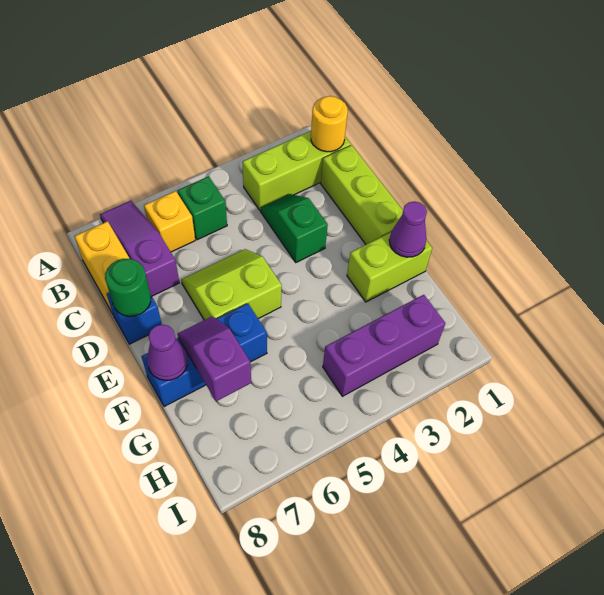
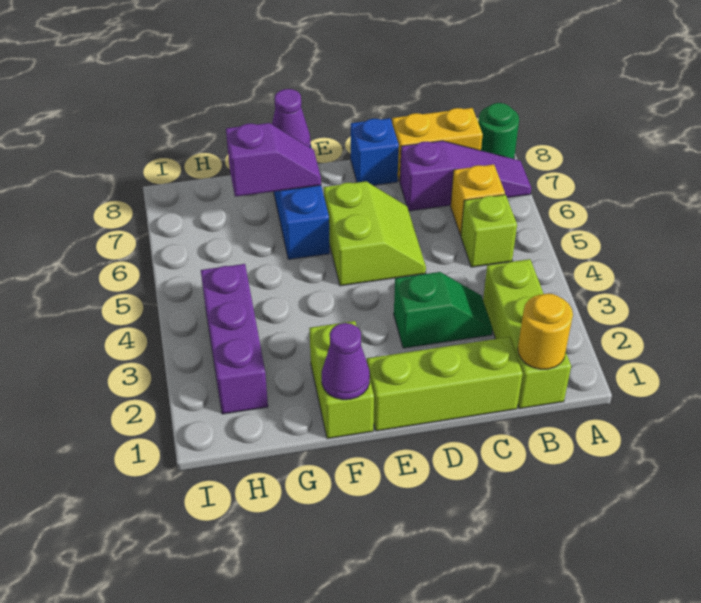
green brick B5 level 1 -> lime brick B5 level 1
green round brick D8 level 2 -> green round brick A8 level 1

